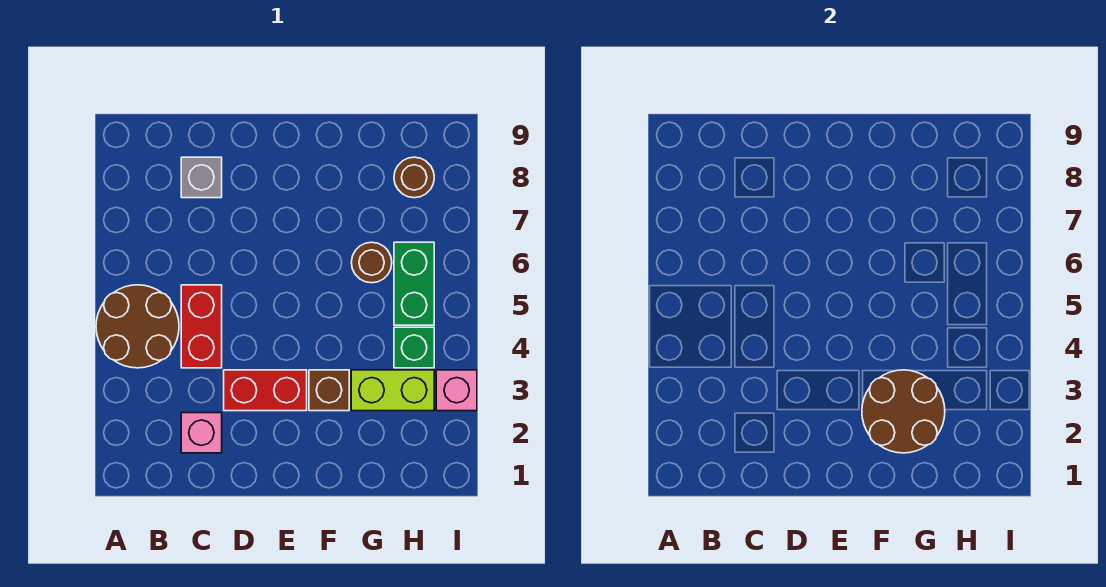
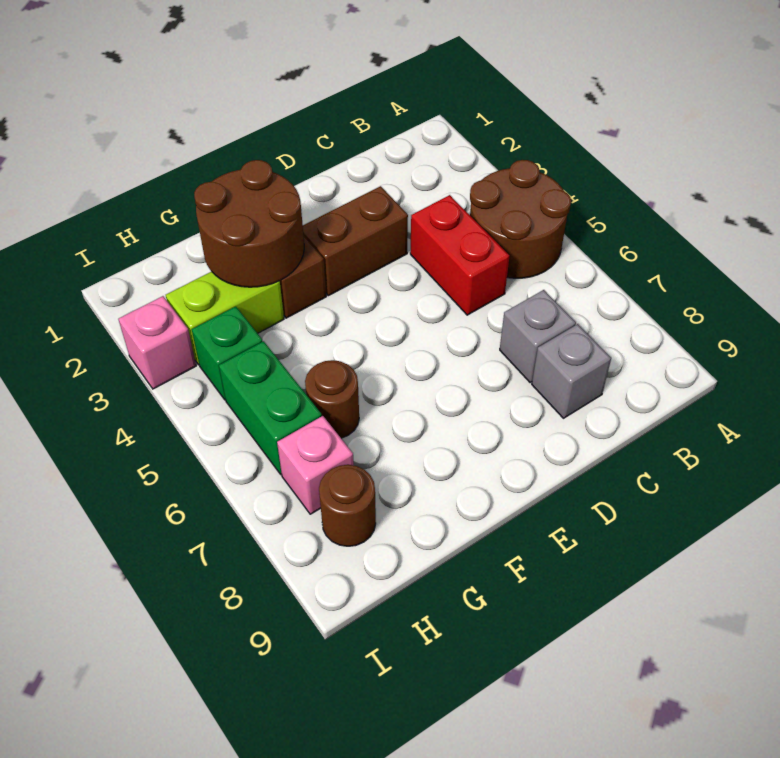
pink brick C2 level 1 -> pink brick H7 level 1
none -> grey brick C7 level 1
red brick D3:E3 level 1 -> brown brick D3:E3 level 1

